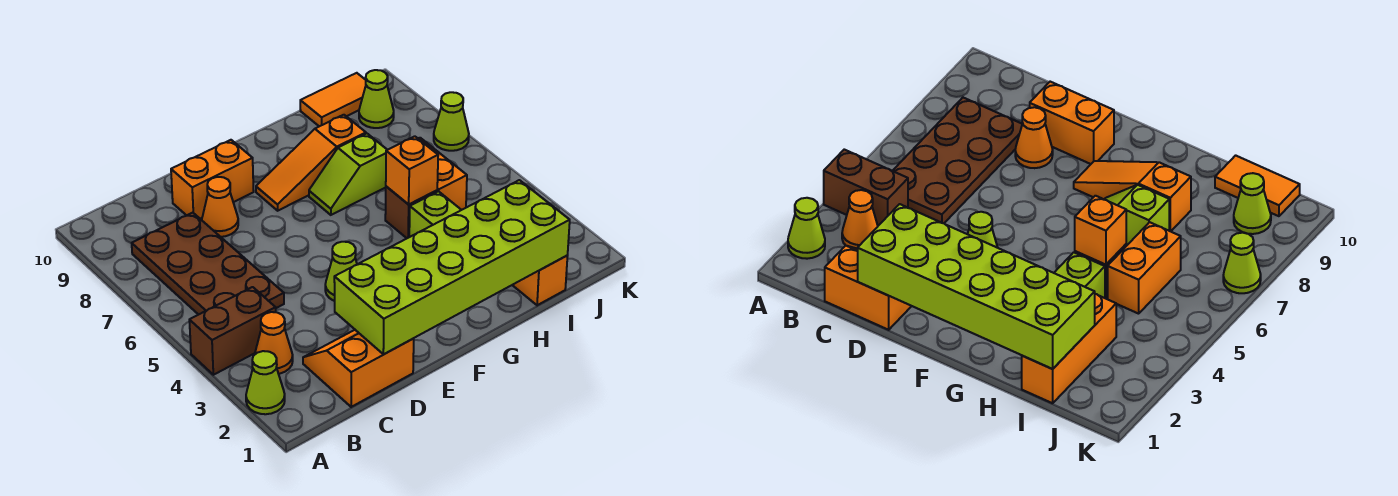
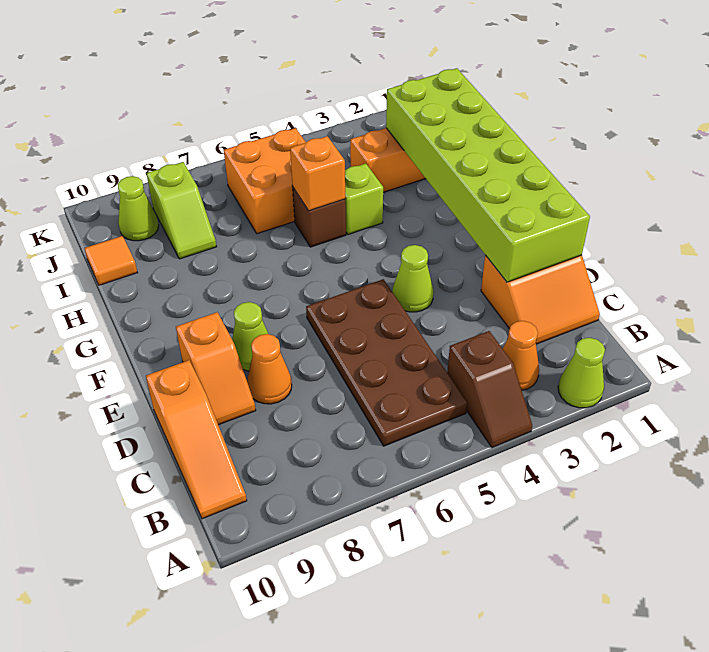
brown brick A4:B4 level 1 -> brown slope A4:B4 level 1 top B
brown plate B5:C8 level 1 -> brown plate B5:E6 level 1
orange slope C1:D2 level 1 top 1 -> orange slope C1:D2 level 1 top D
orange brick D9:E9 level 1 -> orange slope D9:E9 level 1 top E
orange slope F8:H8 level 1 top H -> orange slope B10:D10 level 1 top D
lime slope G7:H7 level 1 top H -> lime slope I8:J8 level 1 top J
orange brick I5:I6 level 1 -> orange brick I5:J6 level 1
orange tile I10:J10 level 1 -> orange tile I10 level 1
lime cone K7 level 1 -> lime cone E8 level 1

